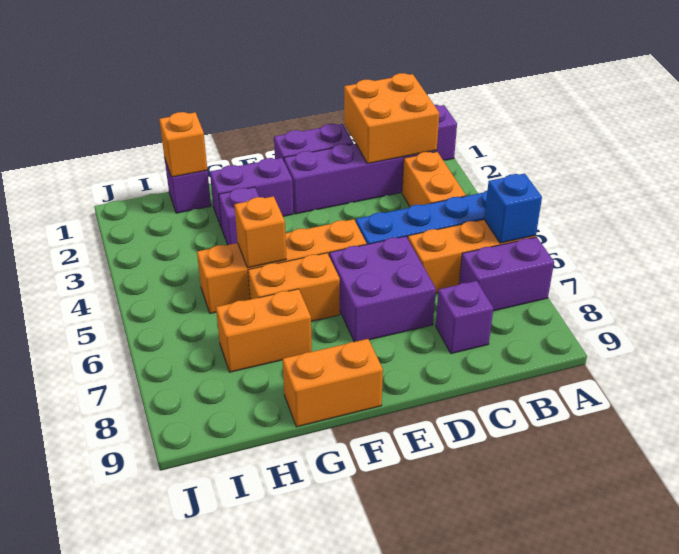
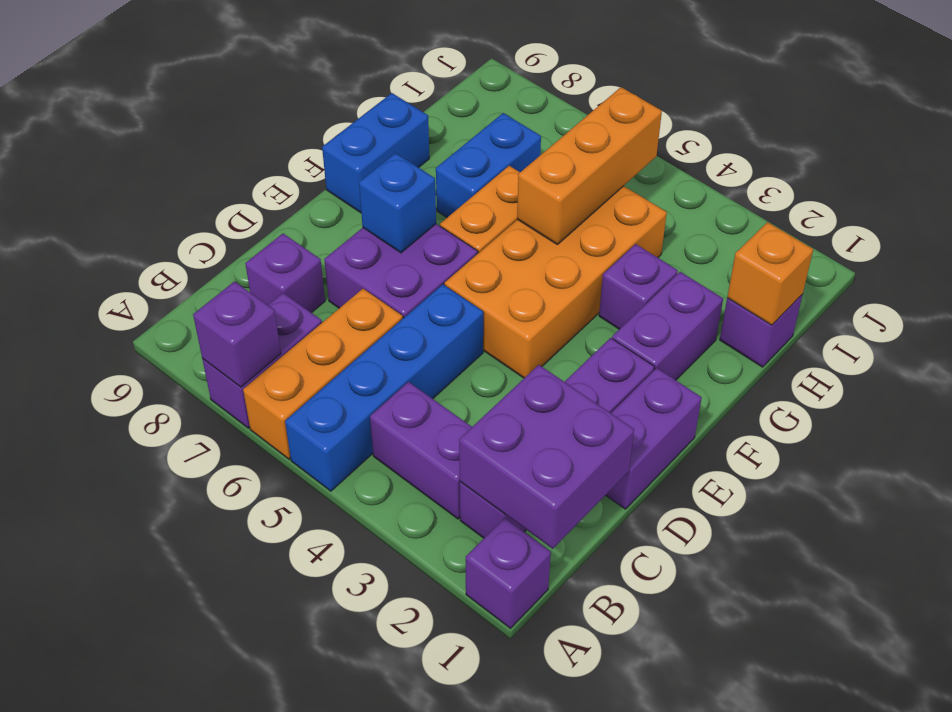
blue brick A6 level 2 -> blue brick E7 level 2
none -> purple brick A7 level 2
orange brick B1:C2 level 2 -> purple brick B1:C2 level 2
orange brick B3:B4 level 1 -> purple brick B3:B4 level 1
orange brick E5:H5 level 1 -> orange brick E4:H5 level 1
orange brick F9:G9 level 1 -> blue brick F9:G9 level 1
orange brick G5 level 2 -> orange brick G5:I5 level 2
orange brick G7:H7 level 1 -> blue brick G7:H7 level 1

